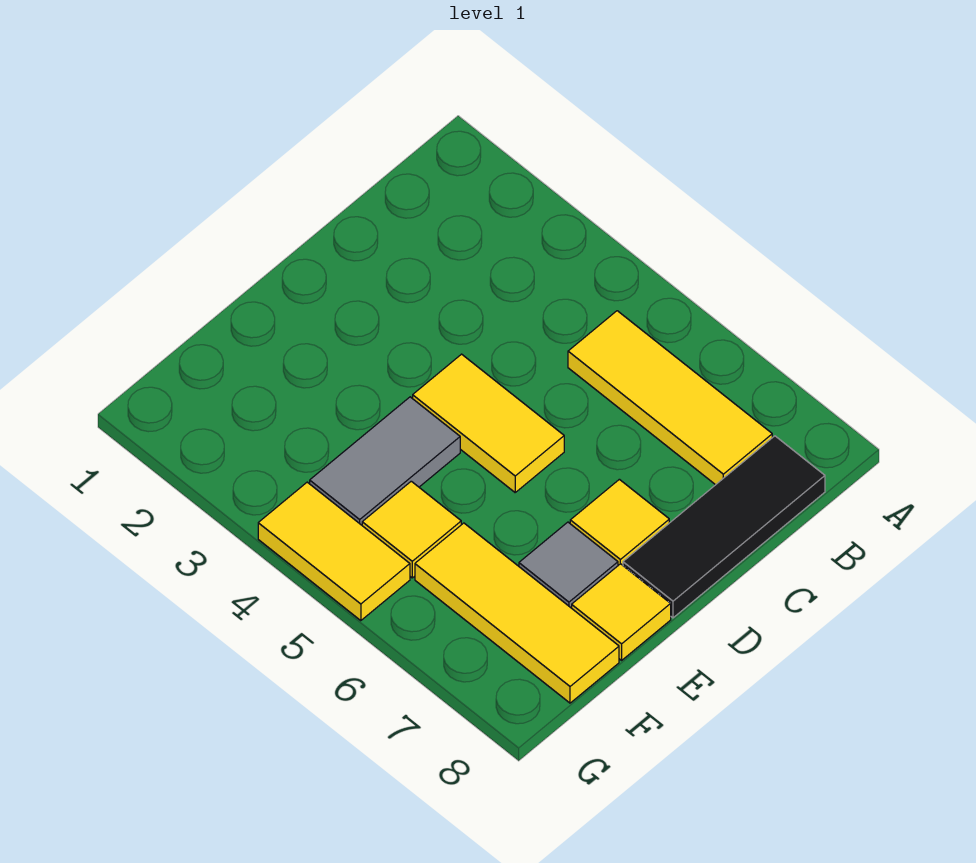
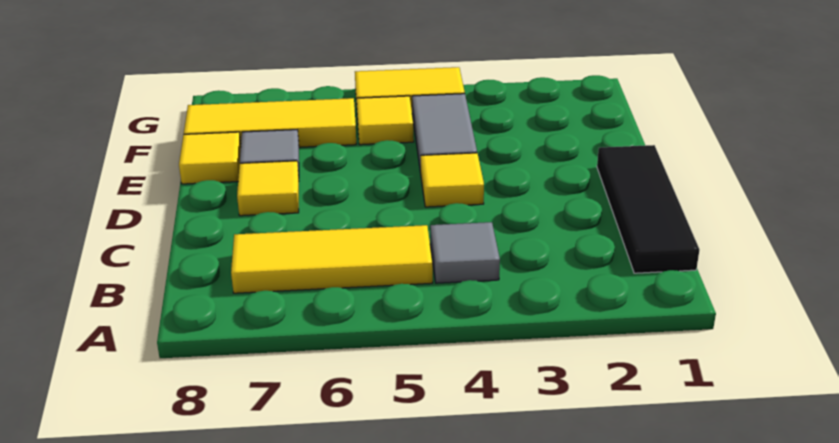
none -> grey tile B4 level 1
black tile B8:D8 level 1 -> black tile B1:D1 level 1
yellow tile D4:D5 level 1 -> yellow tile D4 level 1

